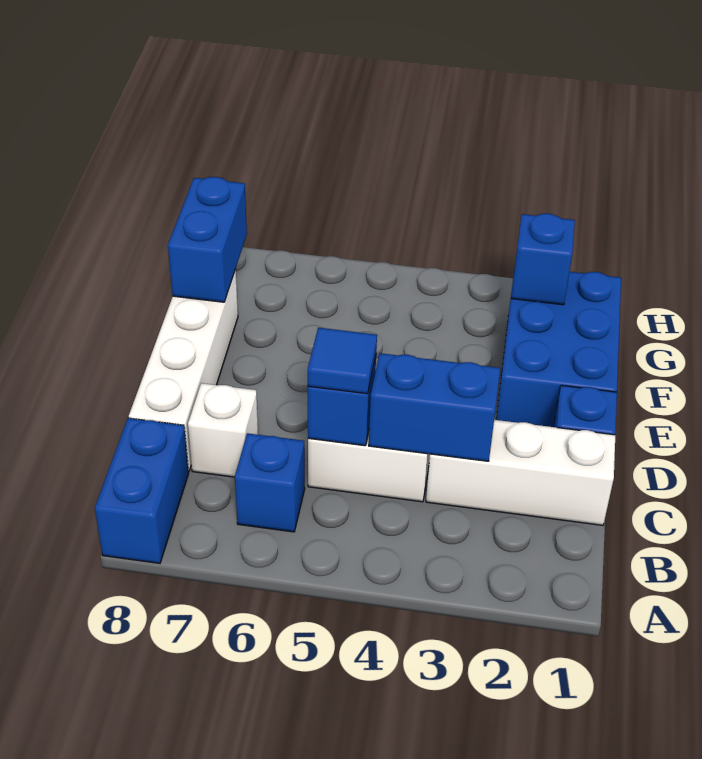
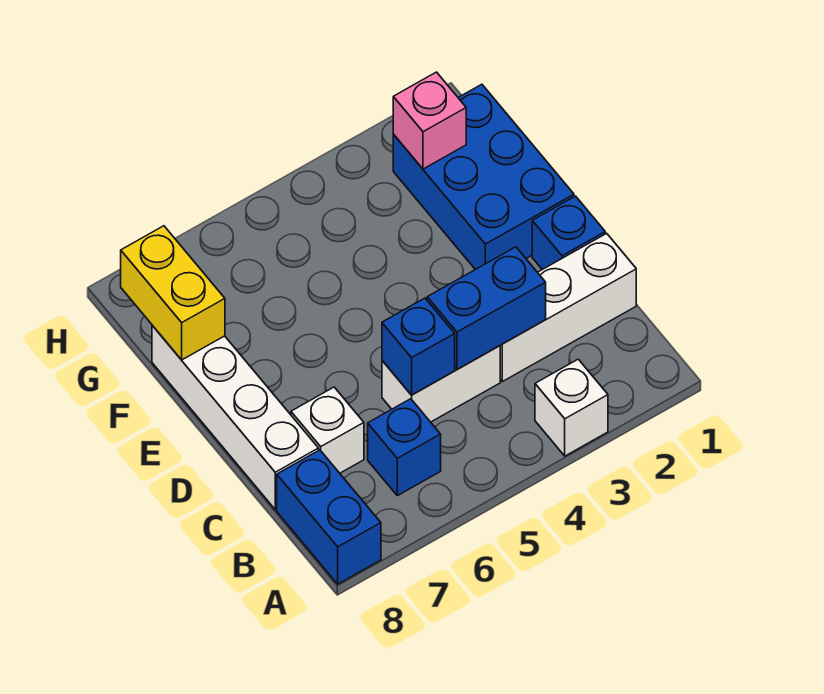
none -> white brick A3 level 1
blue tile C5 level 3 -> none
blue brick F8:G8 level 2 -> yellow brick F8:G8 level 2
blue brick G2 level 2 -> pink brick G2 level 2

